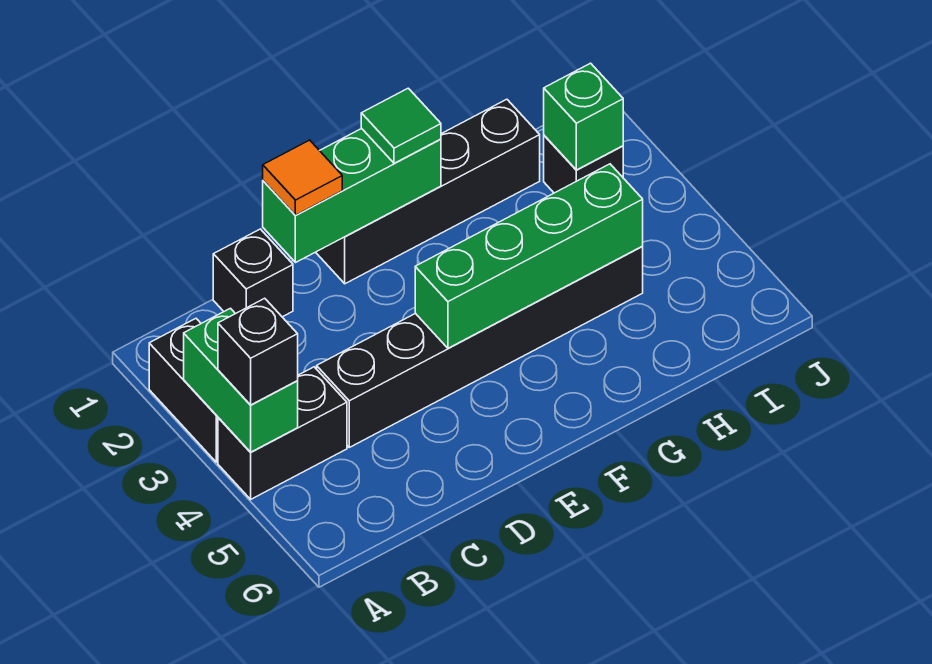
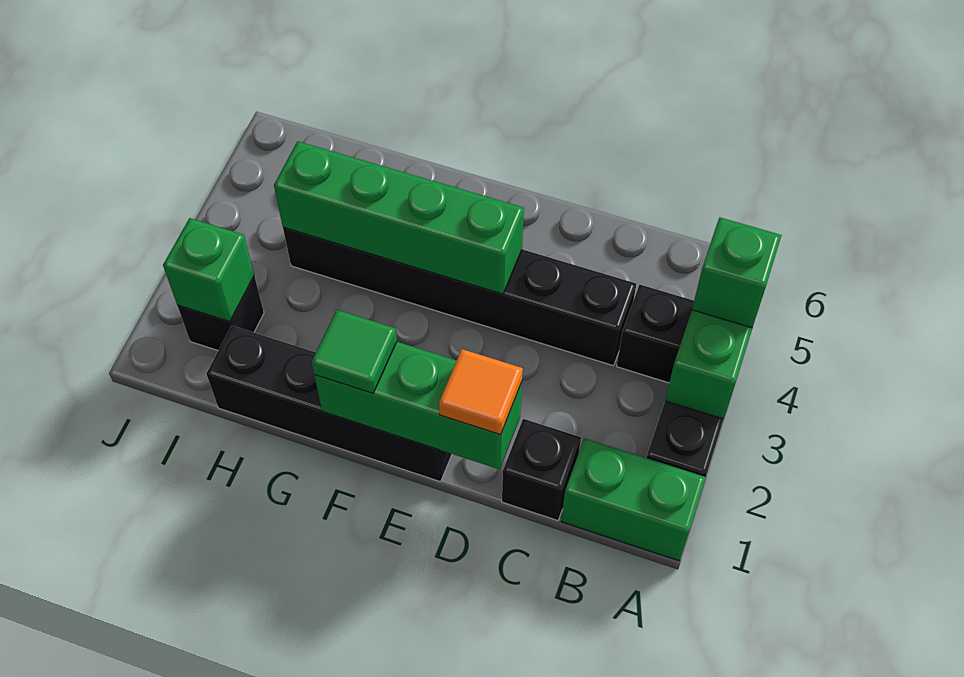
none -> green brick A1:B1 level 1
black brick A4 level 3 -> green brick A4 level 3

